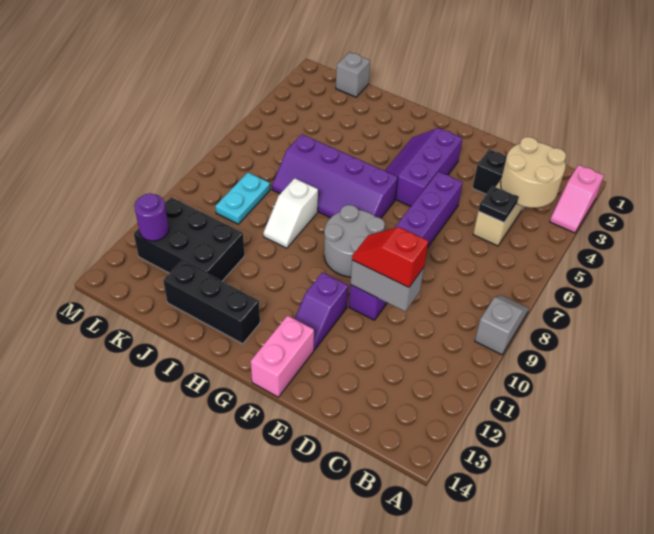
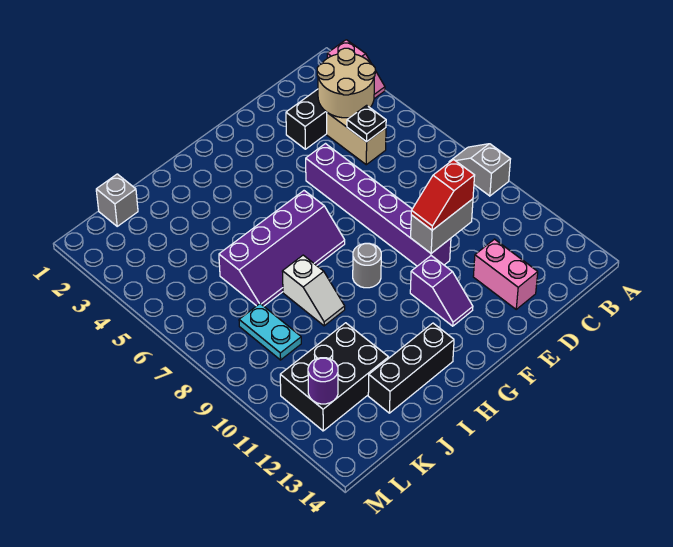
purple slope F3:G5 level 1 top F -> none
grey round brick F8:G9 level 1 -> grey round brick G9 level 1
pink brick F13:F14 level 1 -> pink brick D12:D13 level 1

